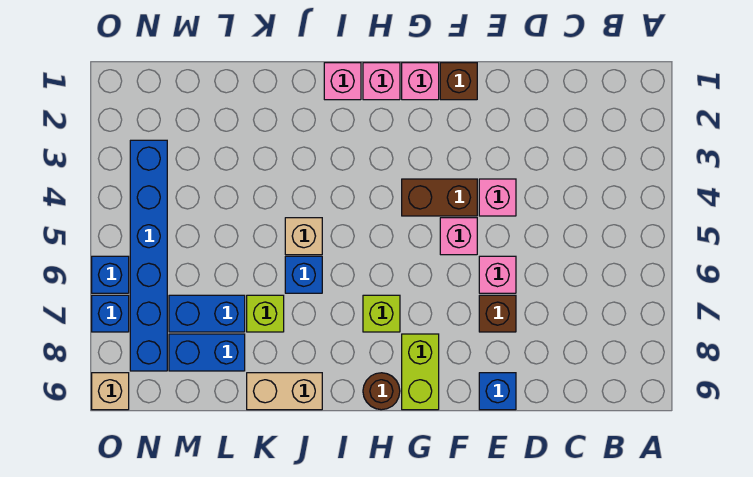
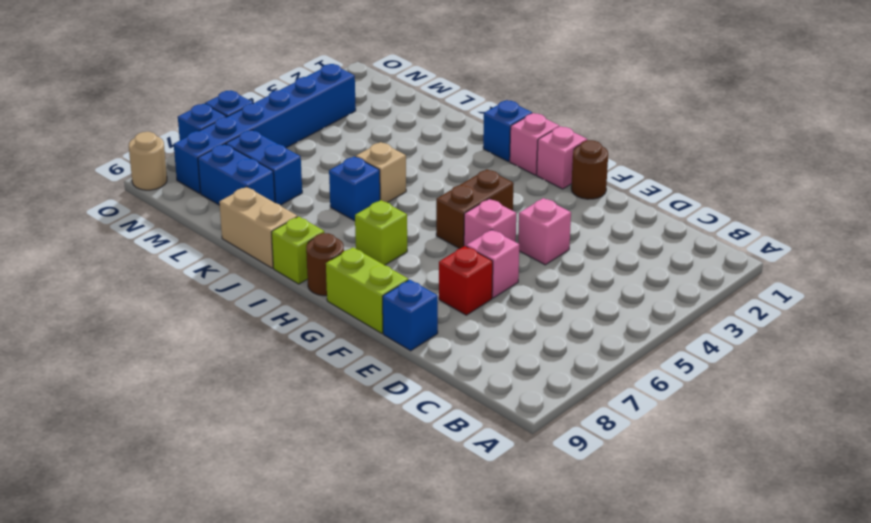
brown brick E7 level 1 -> red brick E7 level 1
brown brick F1 level 1 -> brown round brick F1 level 1
brown brick F4:G4 level 1 -> brown brick G4:G5 level 1
lime brick G8:G9 level 1 -> lime brick F9:G9 level 1
pink brick I1 level 1 -> blue brick I1 level 1
lime brick K7 level 1 -> lime brick I9 level 1
tan brick O9 level 1 -> tan round brick O9 level 1

